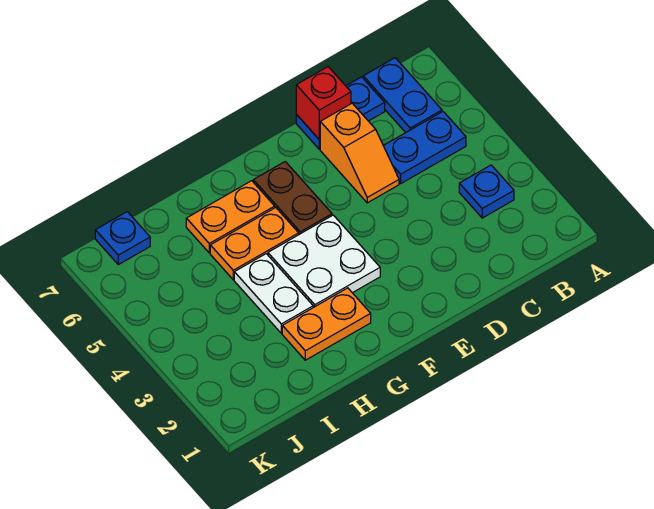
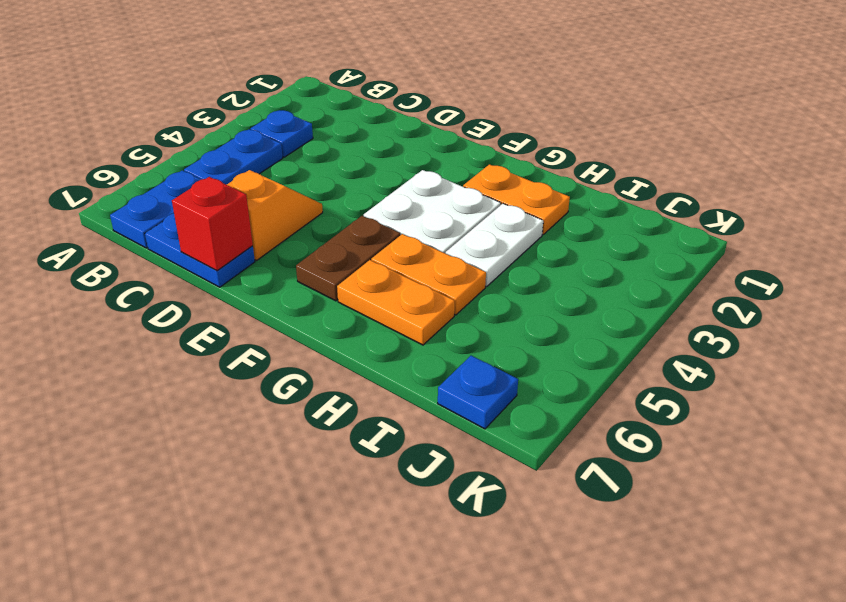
blue plate B5:C5 level 1 -> blue plate B4:B5 level 1

